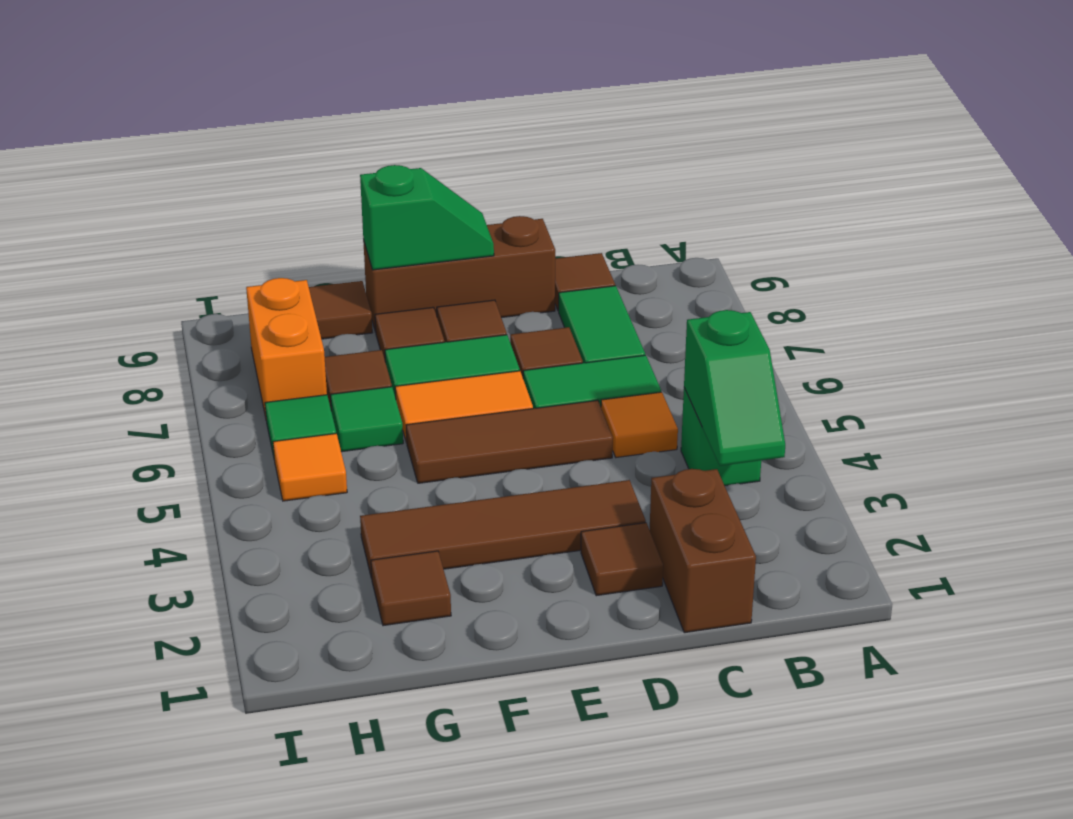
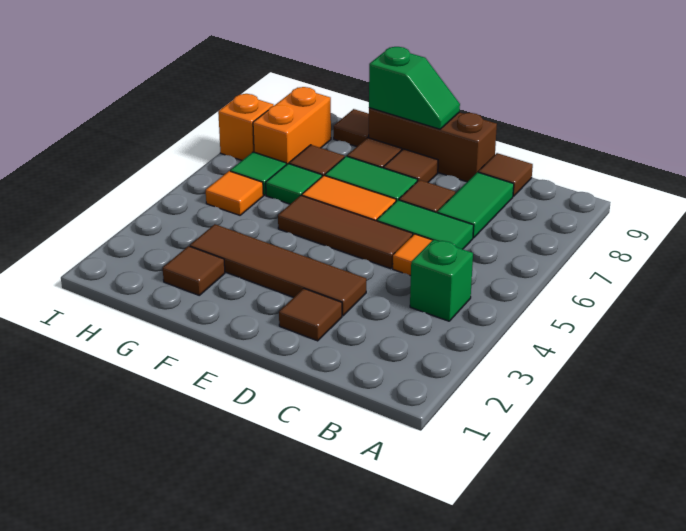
green slope B3:B4 level 2 top 4 -> none
brown brick C1:C2 level 1 -> none
none -> orange brick I7 level 1

